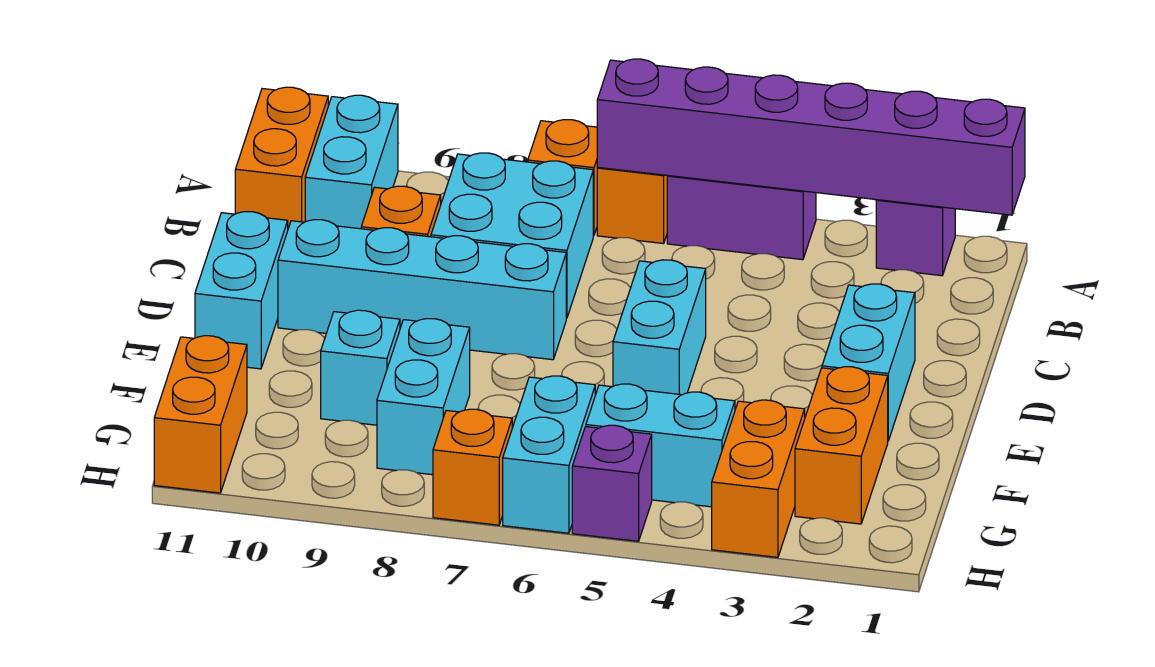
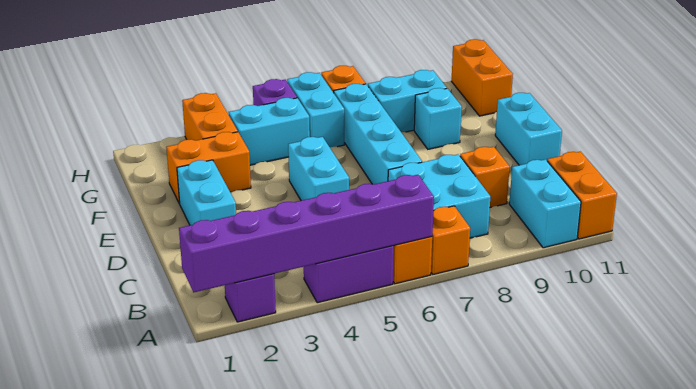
cyan brick D7:D10 level 1 -> cyan brick D7:G7 level 1
orange brick F2:G2 level 1 -> orange brick F2:F3 level 1
cyan brick F8:G8 level 1 -> cyan brick G8:G9 level 1

